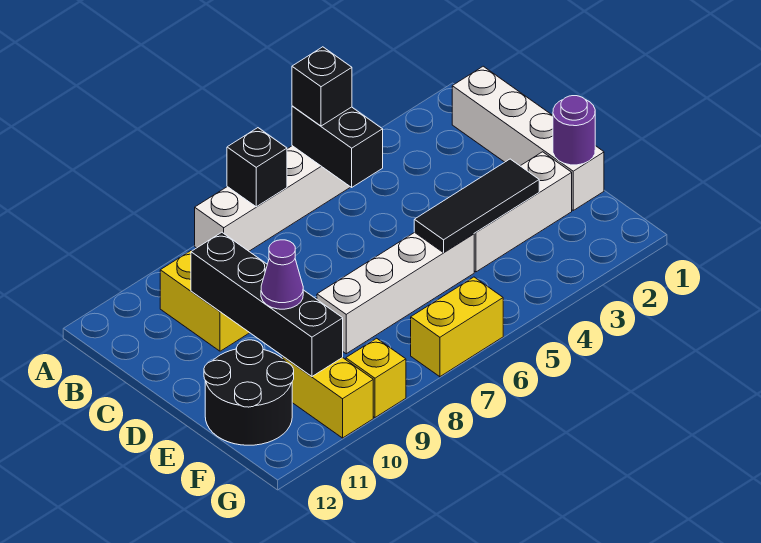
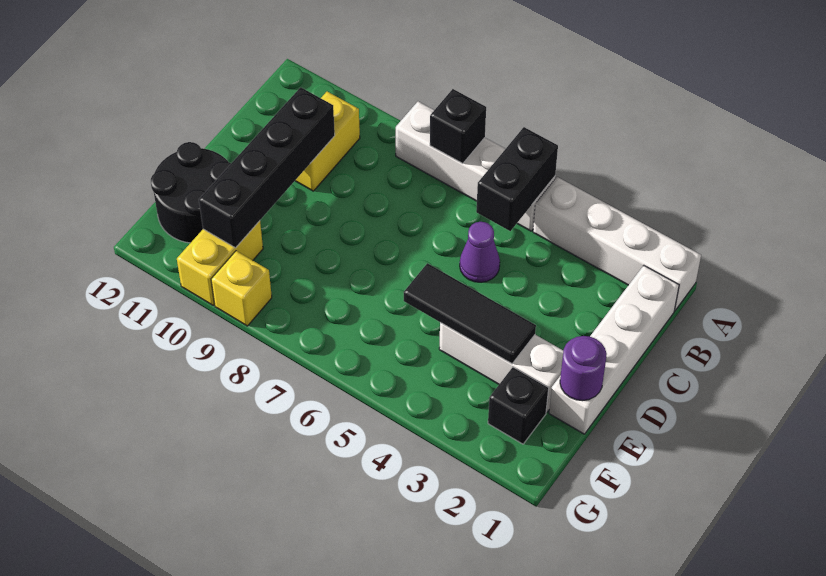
black brick A5 level 3 -> black brick F2 level 1
white brick E5:E8 level 1 -> white brick A1:A4 level 1
purple cone E10 level 3 -> purple cone C5 level 1
yellow brick G6:G7 level 1 -> none

